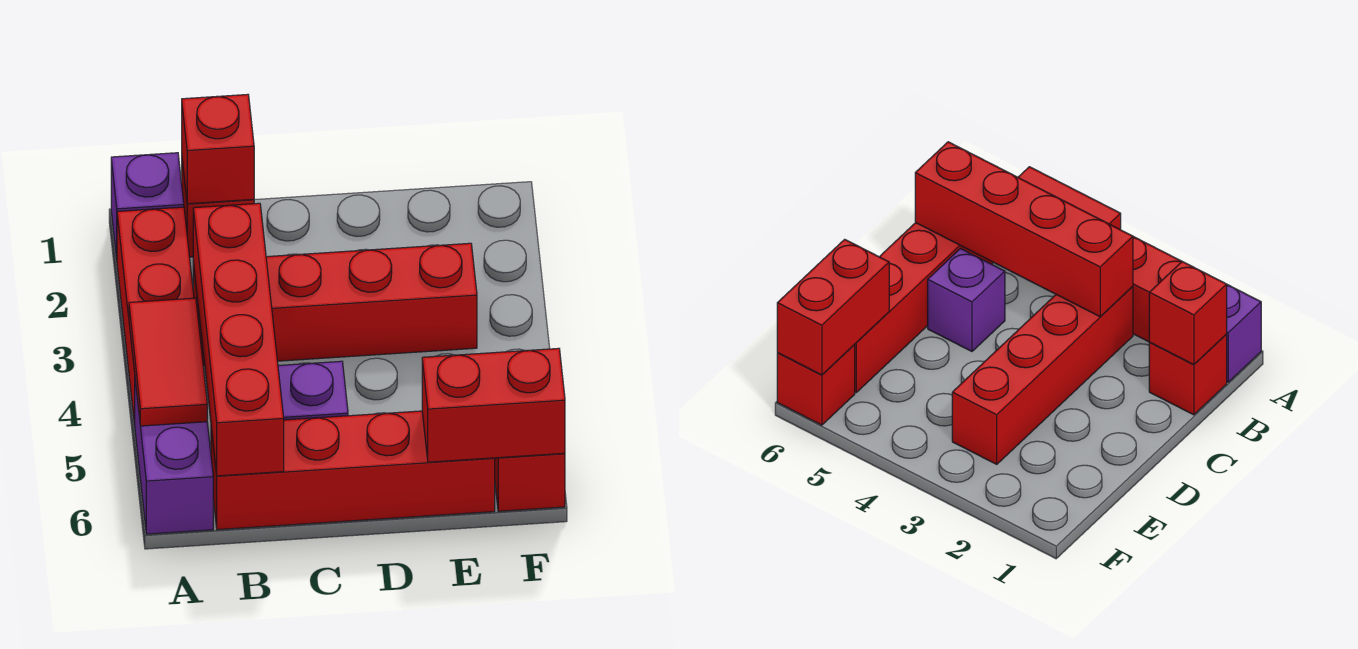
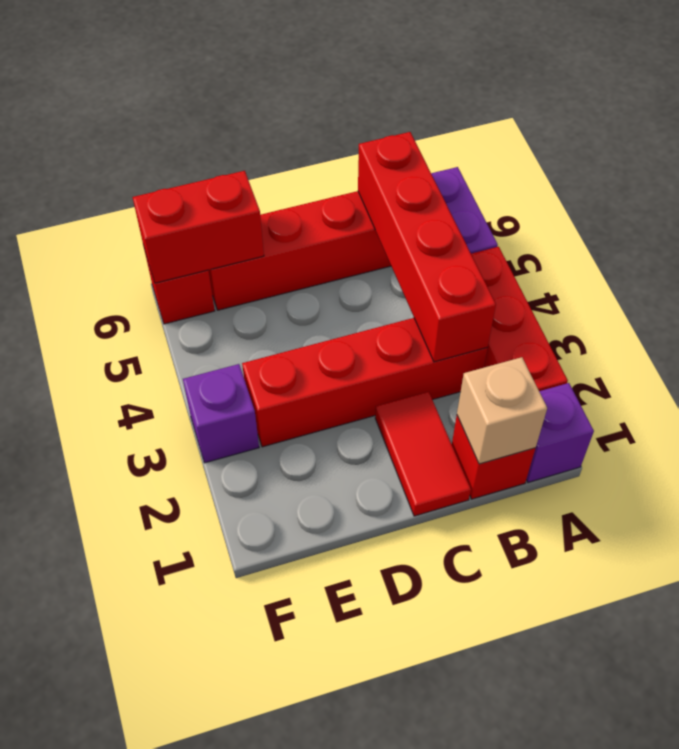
red tile A4:A5 level 2 -> red tile C1:C2 level 1
red brick B1 level 2 -> tan brick B1 level 2
purple brick C5 level 1 -> purple brick F3 level 1

